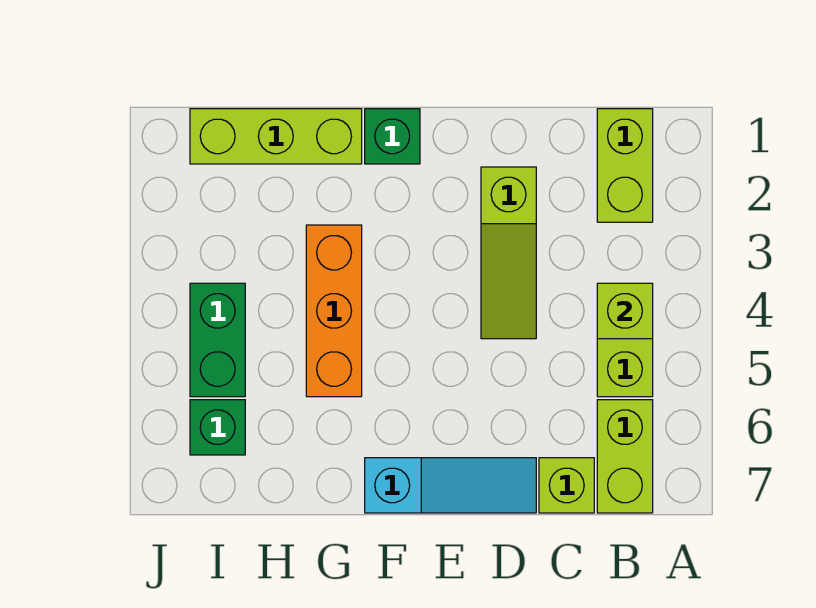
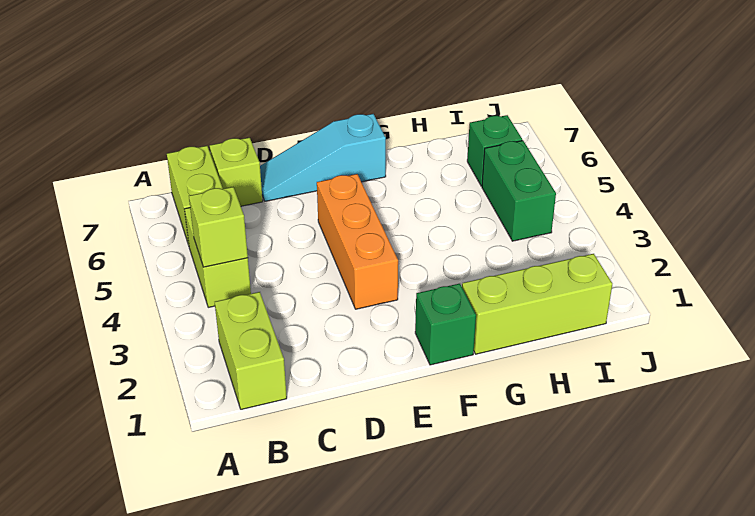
lime slope D2:D4 level 1 top 2 -> none
orange brick G3:G5 level 1 -> orange brick E3:E5 level 1

